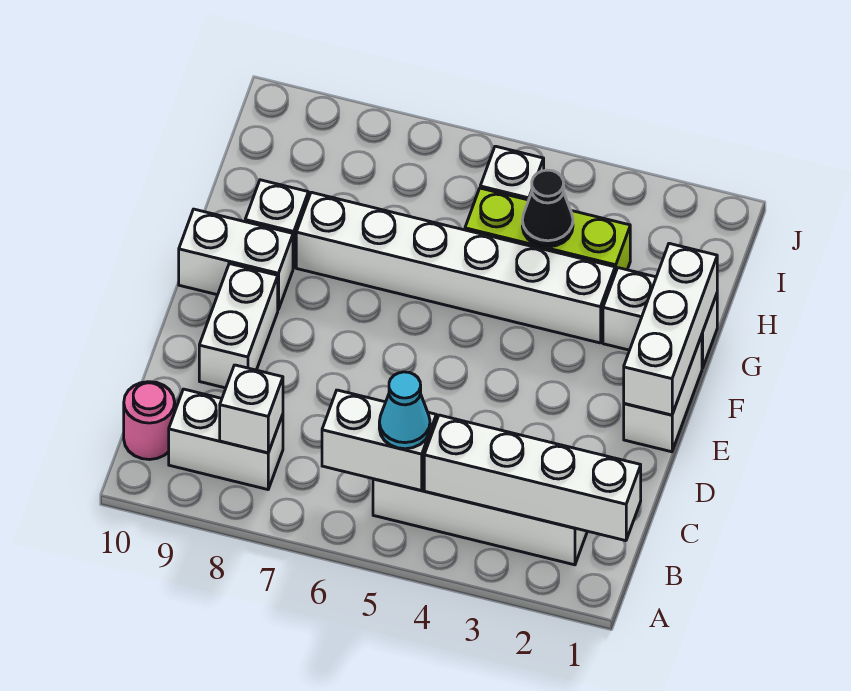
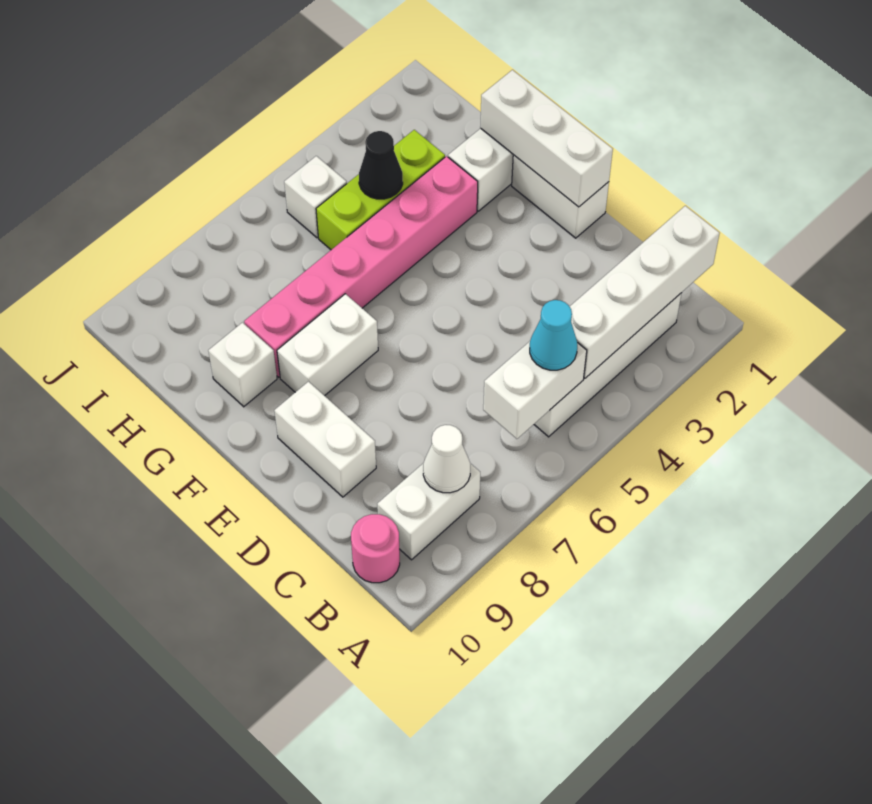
white brick B8 level 2 -> white cone B8 level 2
white brick F9:F10 level 1 -> white brick F7:F8 level 1
white brick G3:G8 level 1 -> pink brick G3:G8 level 1

